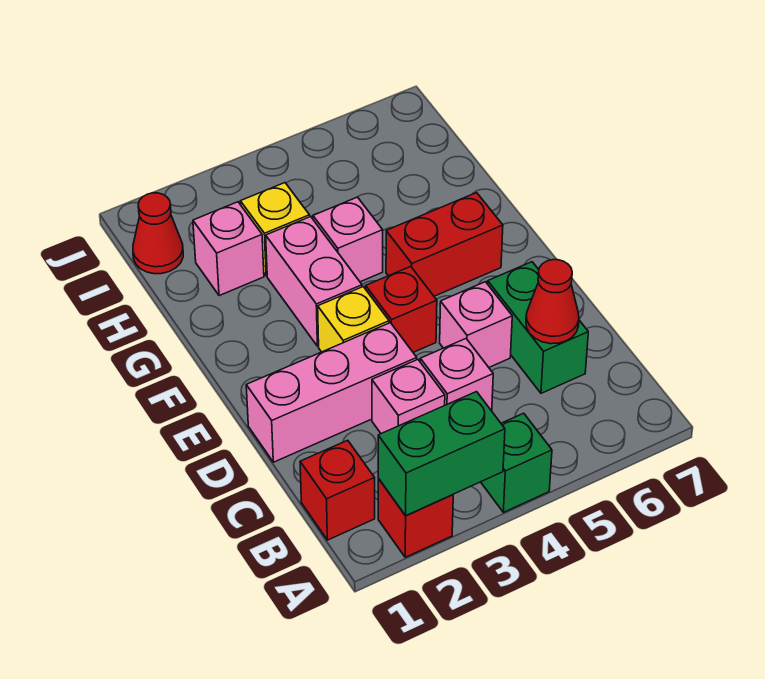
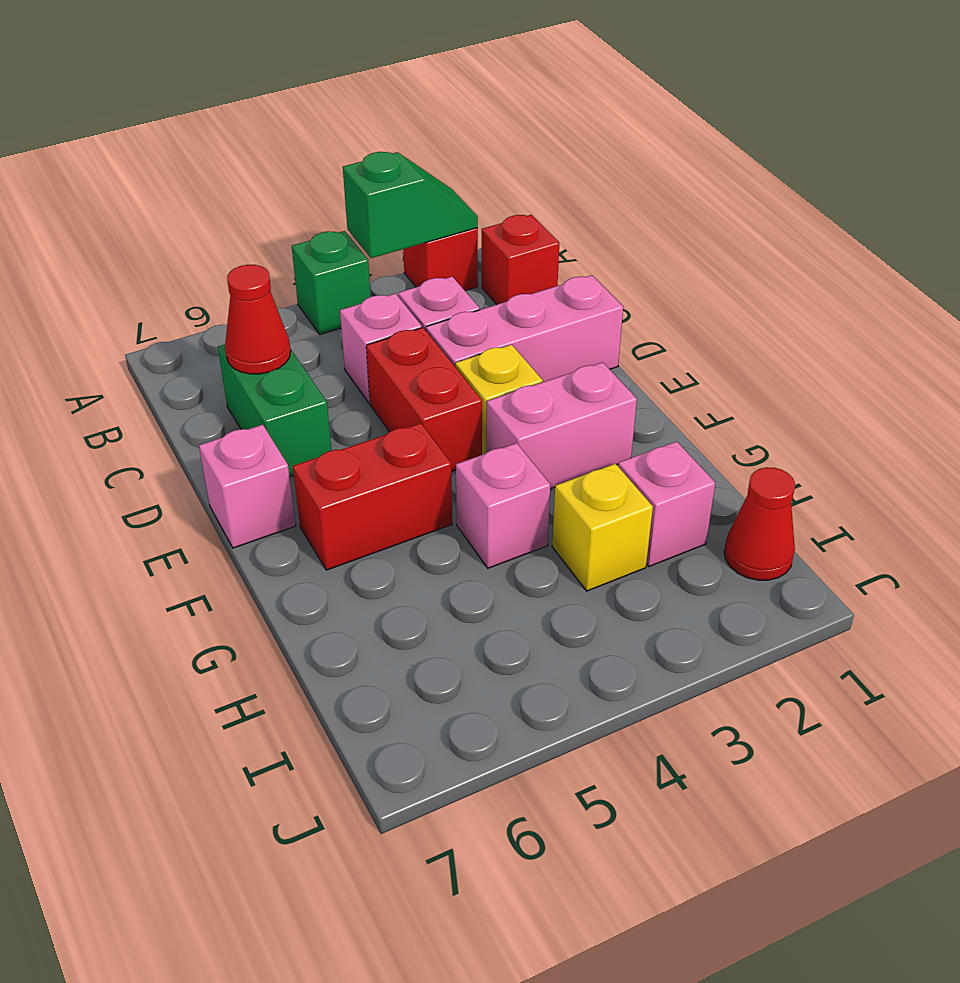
green brick A2:A3 level 2 -> green slope A2:A3 level 2 top 3
pink brick D5 level 1 -> pink brick E7 level 1
red brick E4 level 1 -> red brick D4:E4 level 1
pink brick F3:G3 level 1 -> pink brick F2:F3 level 1

